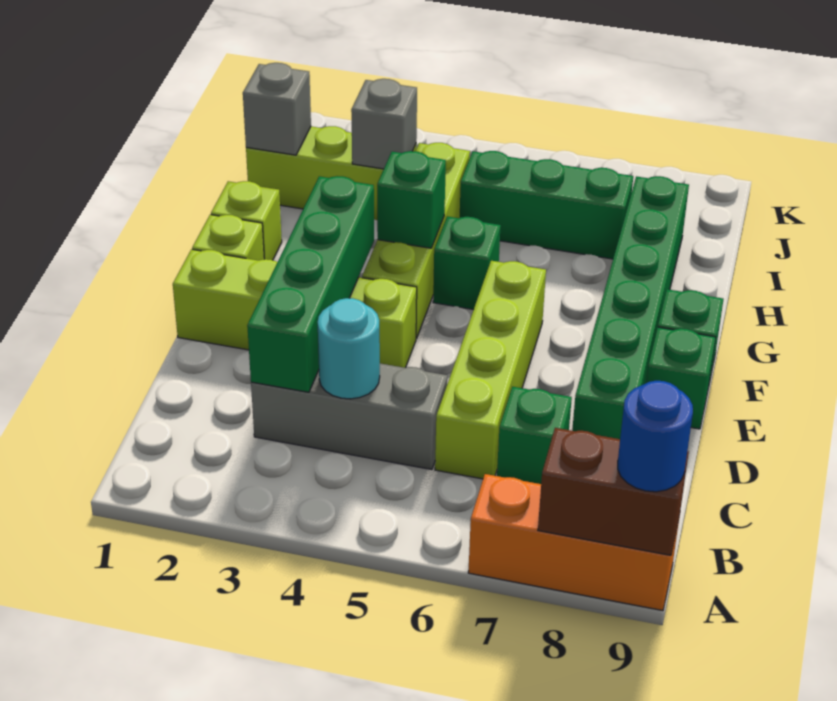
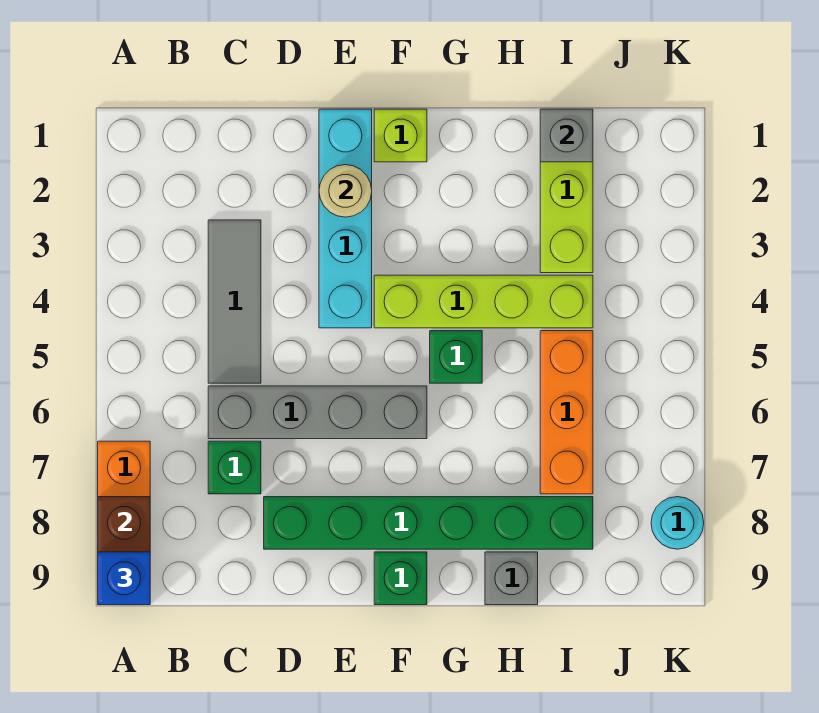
blue round brick A9 level 3 -> blue brick A9 level 3
grey brick C3:C5 level 1 -> grey tile C3:C5 level 1
green brick C3:F3 level 2 -> none
cyan round brick C4 level 2 -> cyan round brick K8 level 1
lime brick C6:F6 level 1 -> grey brick C6:F6 level 1
lime brick E1:E4 level 1 -> cyan brick E1:E4 level 1
none -> tan round brick E2 level 2
green brick E9 level 1 -> none
lime brick G1 level 1 -> none
green brick G4 level 2 -> none
grey brick I3 level 2 -> grey brick H9 level 1
green brick I5:I7 level 1 -> orange brick I5:I7 level 1

